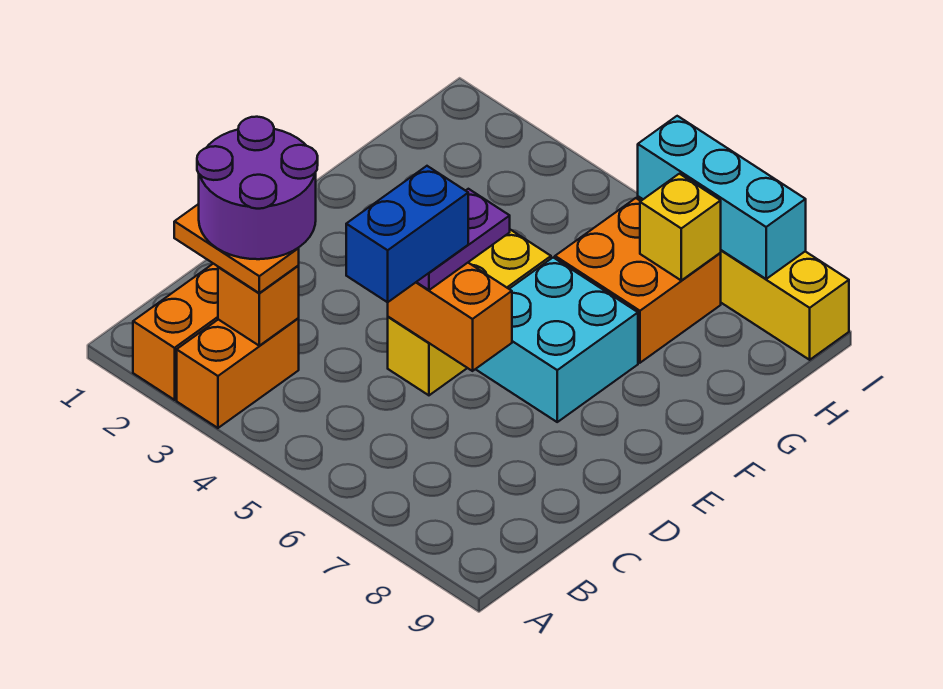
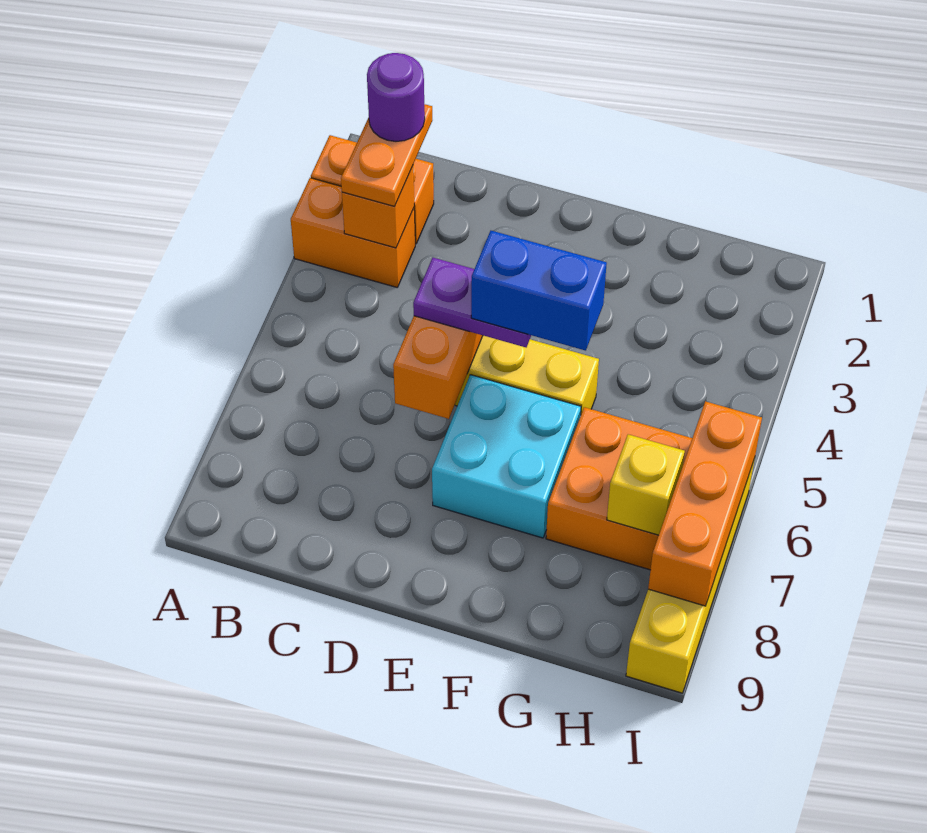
purple round brick B2:C3 level 4 -> purple round brick B2 level 4
blue brick C5:D5 level 4 -> blue brick E5:F5 level 4
cyan brick I6:I8 level 2 -> orange brick I6:I8 level 2

